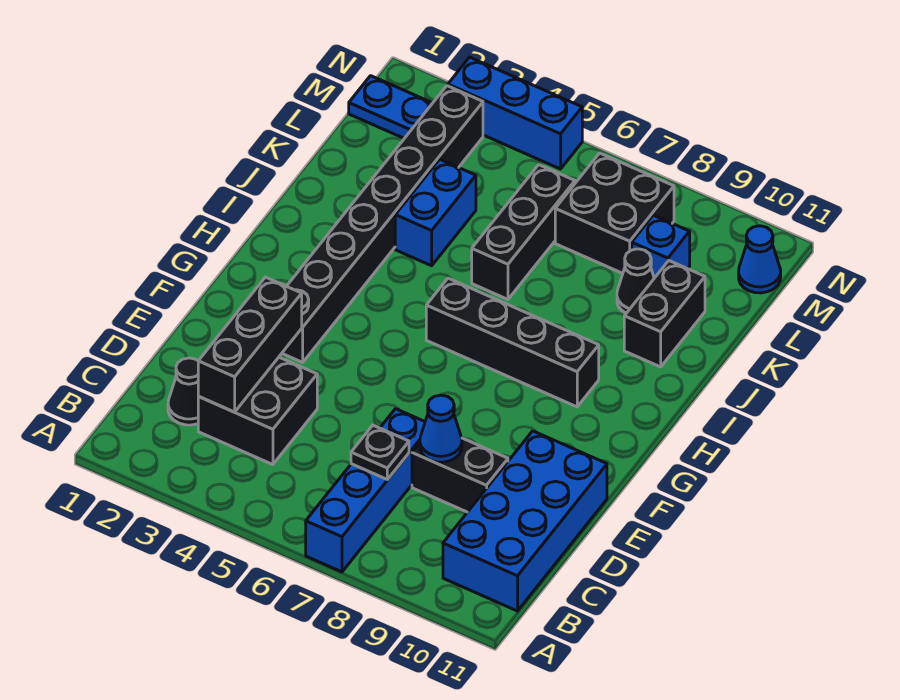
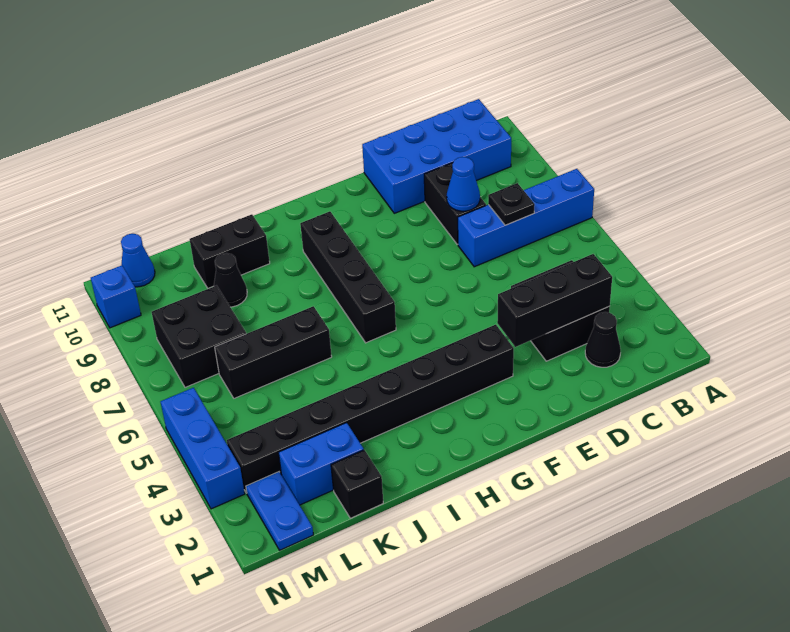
blue brick J4:K4 level 1 -> blue brick K2:L2 level 1
none -> black brick K1 level 1
blue brick L9 level 1 -> blue brick N10 level 1

